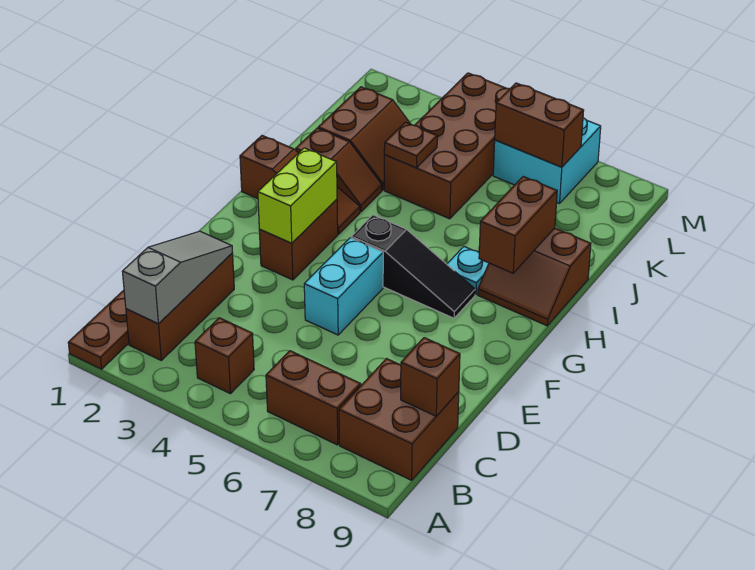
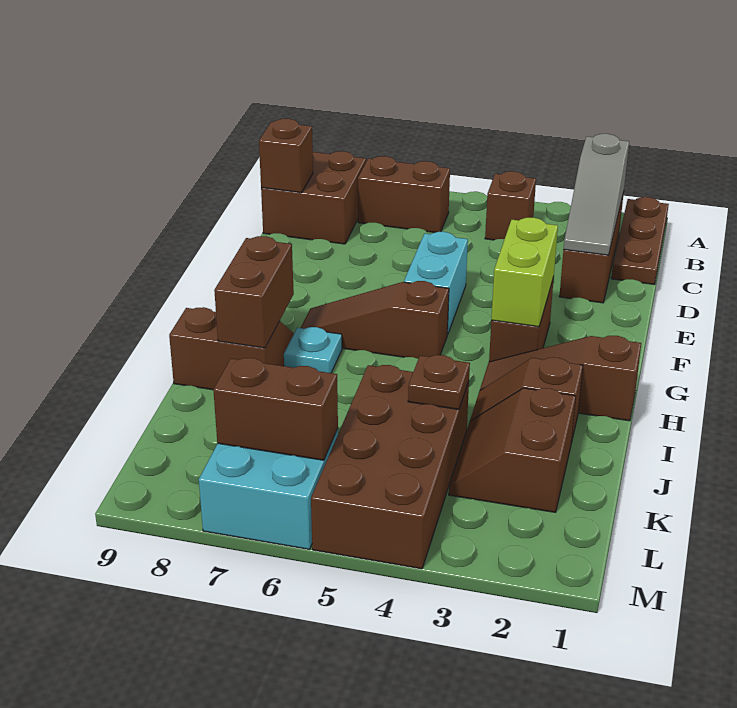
black slope G5:G7 level 1 top 5 -> brown slope G5:G7 level 1 top 5

